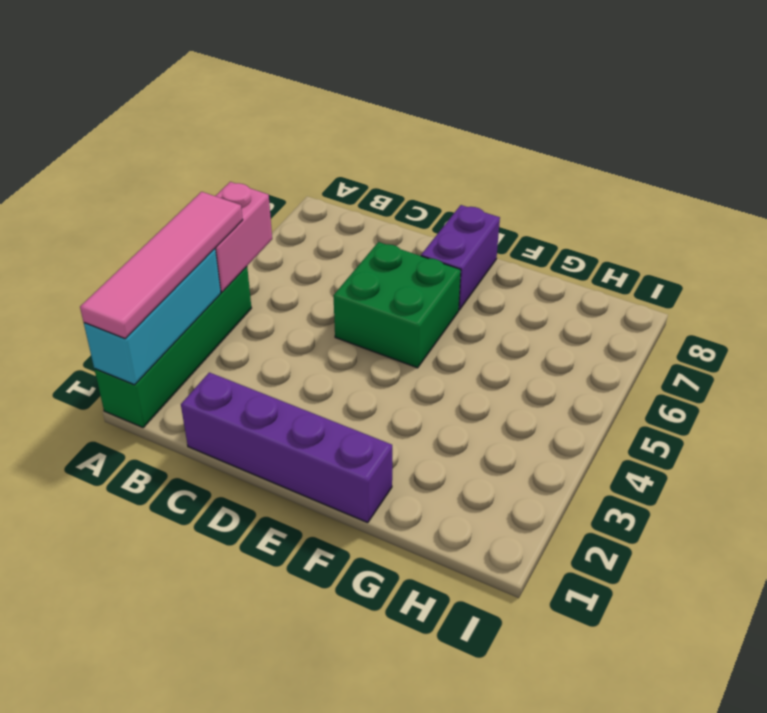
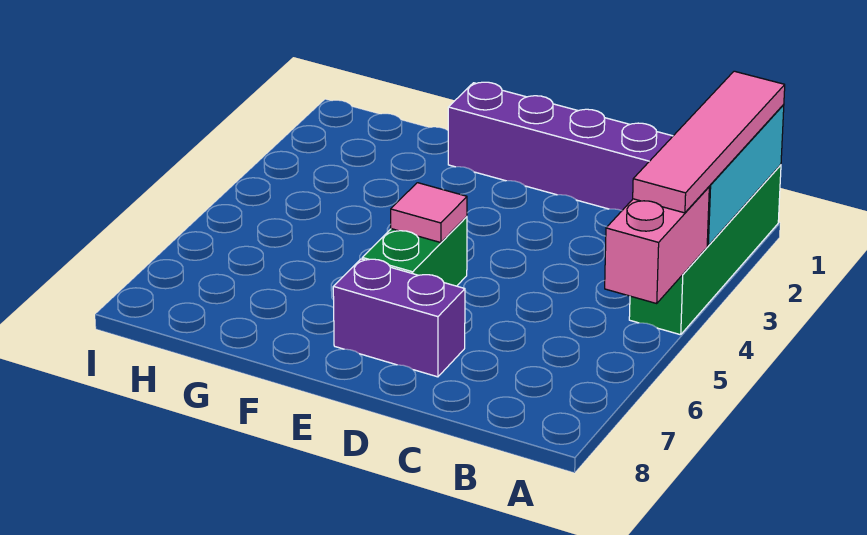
green brick D5:E6 level 1 -> green brick E5:E6 level 1
none -> pink tile E5 level 2
purple brick E7:E8 level 1 -> purple brick D7:E7 level 1

